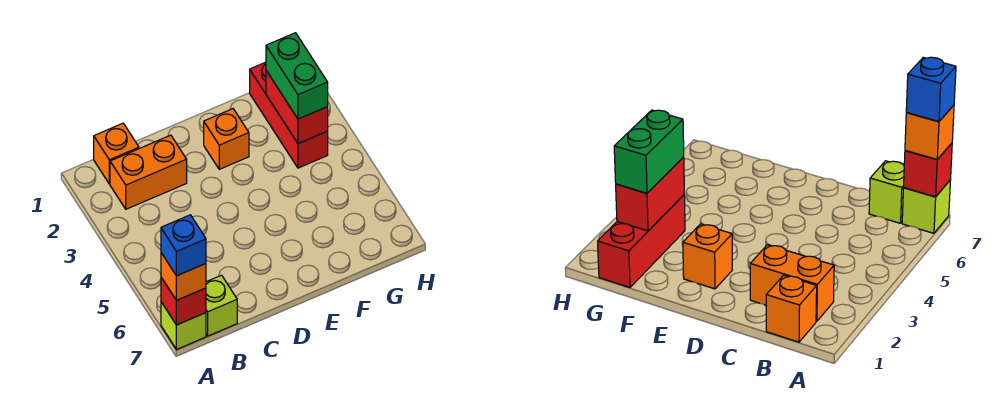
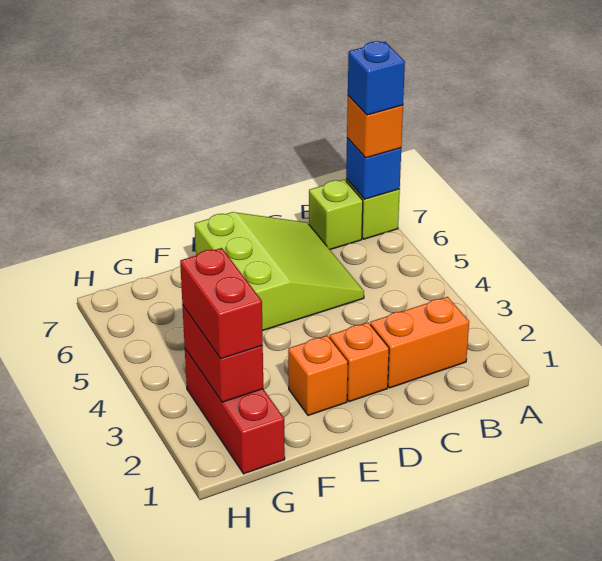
red brick A7 level 2 -> blue brick A7 level 2
orange brick B1 level 1 -> orange brick D2 level 1
none -> lime slope C5:E7 level 1 top E
green brick G2:G3 level 3 -> red brick G2:G3 level 3

